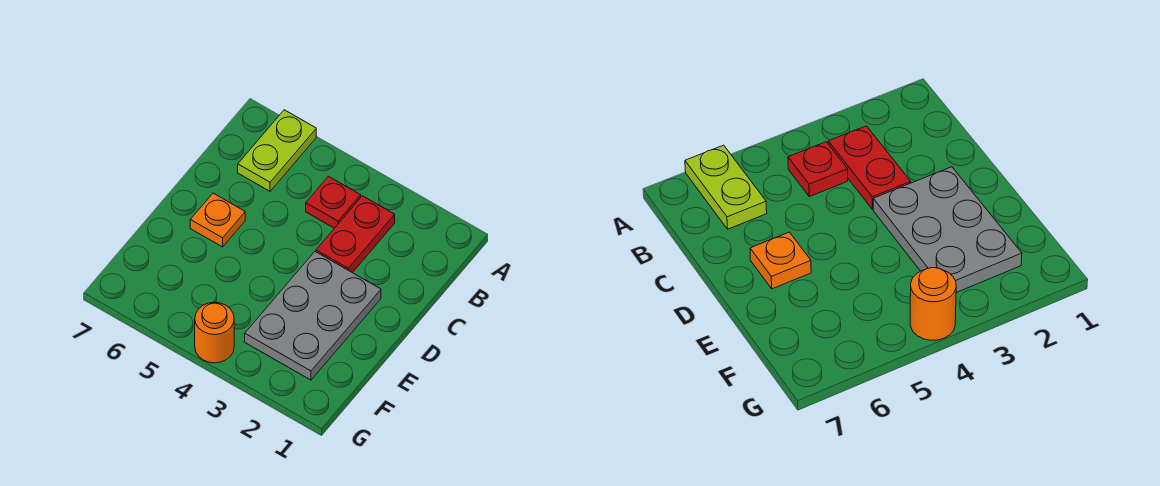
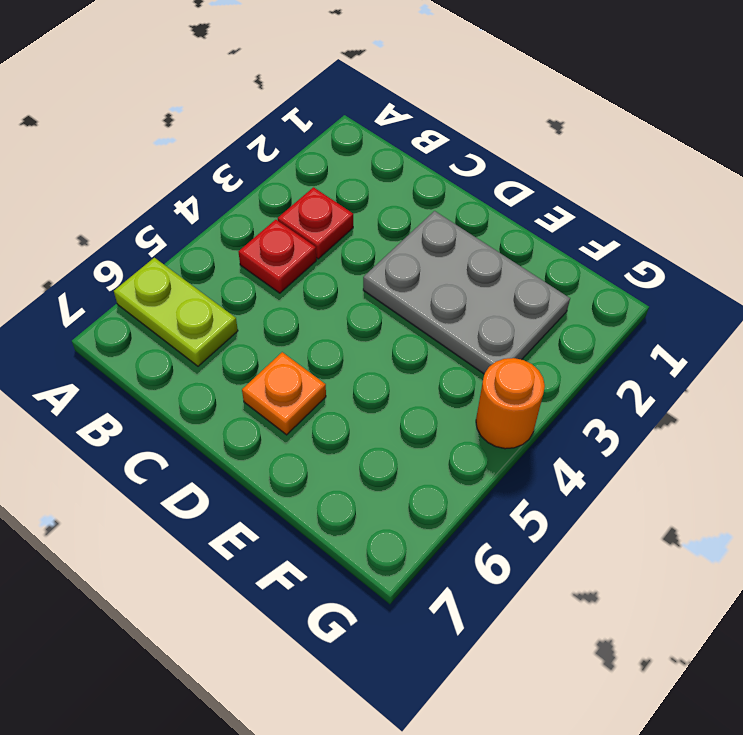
red plate B3:C3 level 1 -> red plate B3 level 1

